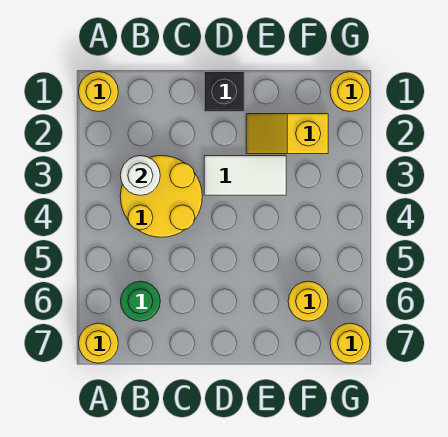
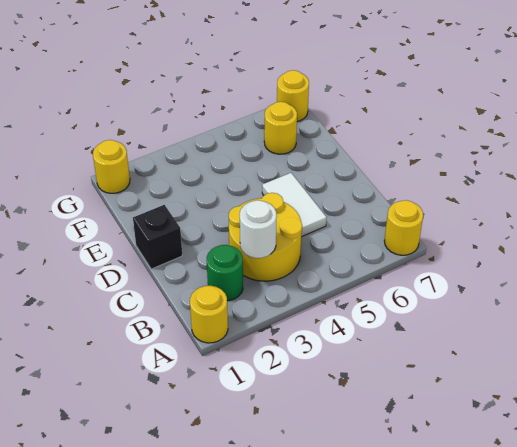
green round brick B6 level 1 -> green round brick B2 level 1
white tile D3:E3 level 1 -> white tile C5:D5 level 1
yellow slope E2:F2 level 1 top F -> none

